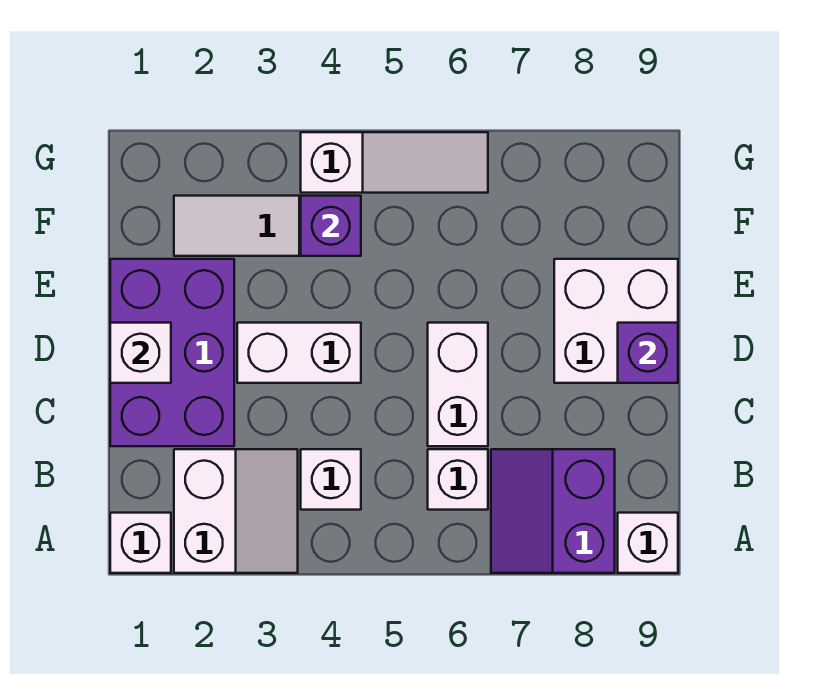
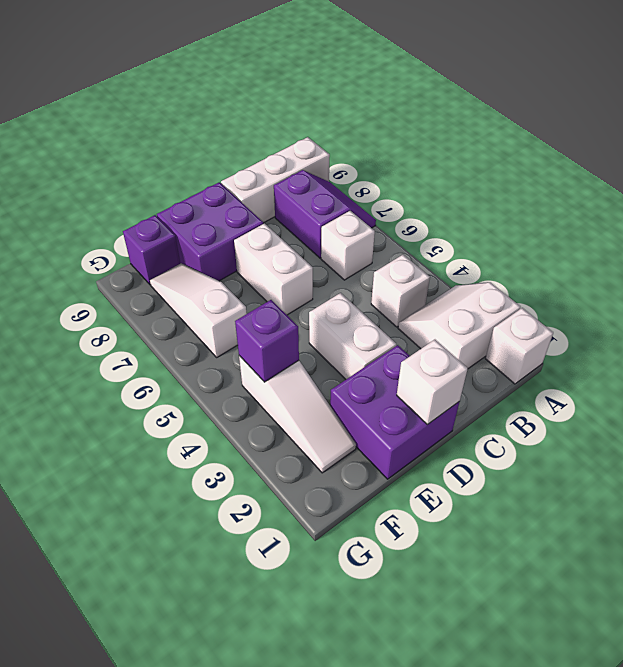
purple slope A7:B8 level 1 top 8 -> purple slope A7:B8 level 1 top B
white brick A9 level 1 -> white brick A9:C9 level 1
purple brick C1:E2 level 1 -> purple brick D1:E2 level 1
white brick C6:D6 level 1 -> white brick D6:D7 level 1
white brick D8:E9 level 1 -> purple brick D8:E9 level 1
purple brick D9 level 2 -> purple brick F9 level 1
white slope G4:G6 level 1 top 4 -> white slope F6:F8 level 1 top 6

